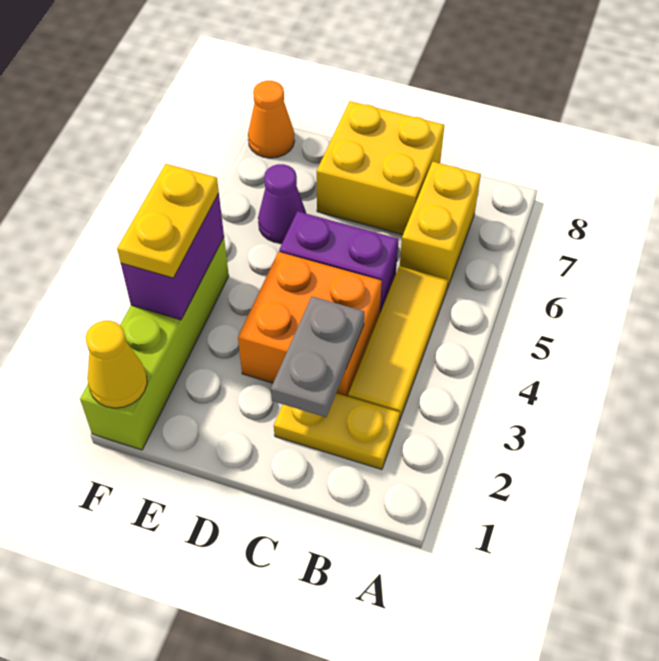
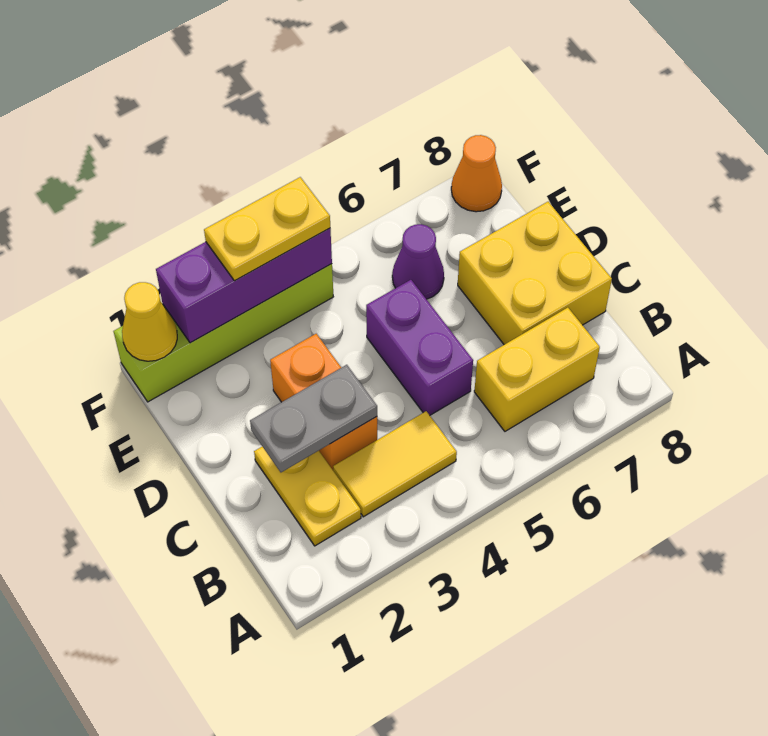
yellow tile B3:B5 level 1 -> yellow tile B3:B4 level 1
orange brick C3:D4 level 1 -> orange brick C3:D3 level 1
purple brick F3:F4 level 2 -> purple brick F2:F4 level 2

